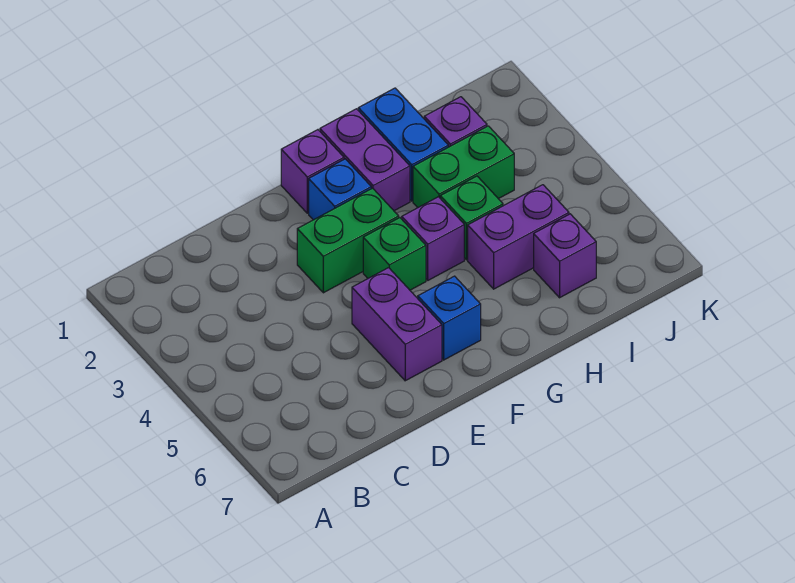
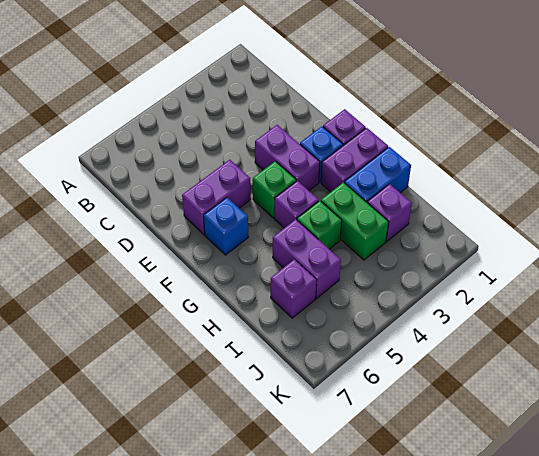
green brick E3:F3 level 1 -> purple brick E3:F3 level 1

